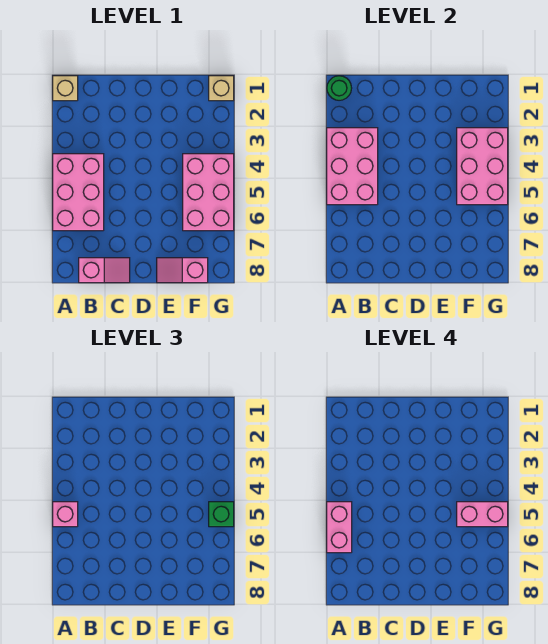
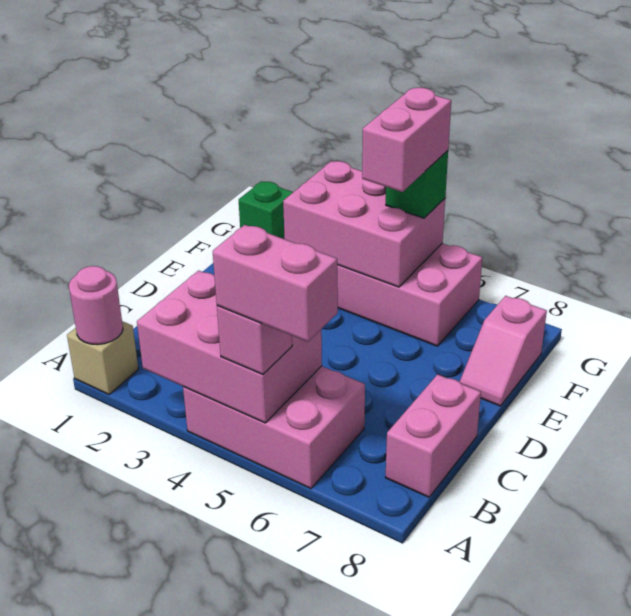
green round brick A1 level 2 -> pink round brick A1 level 2
pink slope B8:C8 level 1 top B -> pink brick B8:C8 level 1
tan brick G1 level 1 -> green brick G1 level 1

